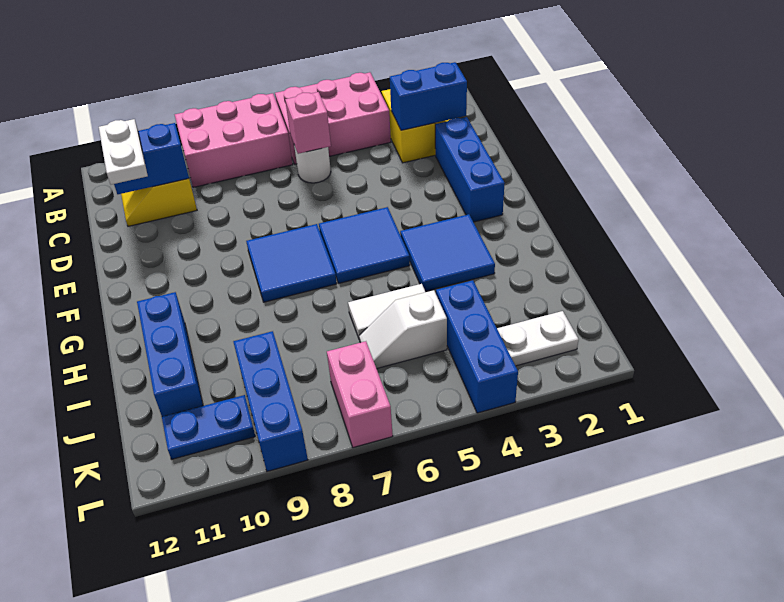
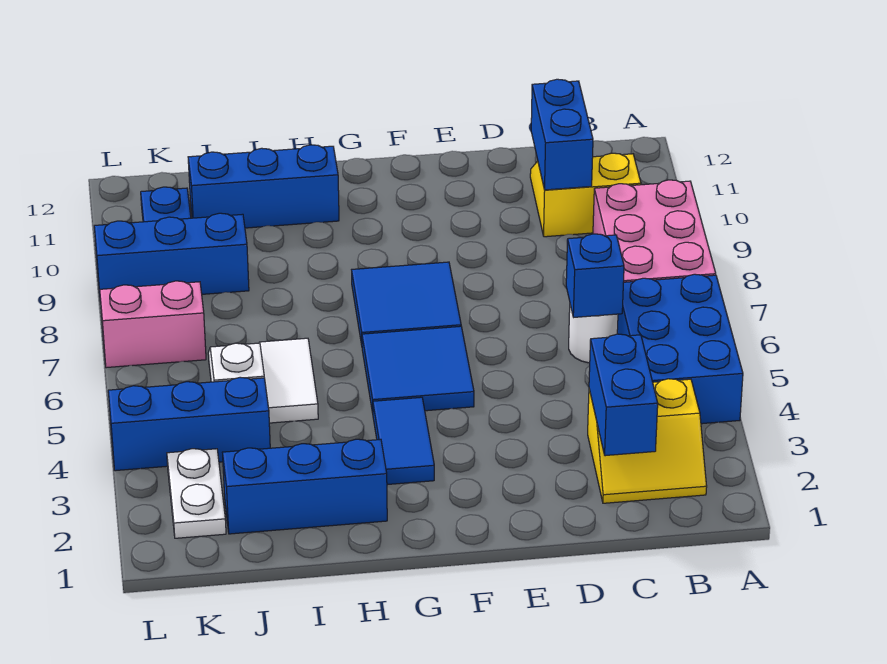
pink brick A4:B6 level 1 -> blue brick A4:B6 level 1
pink brick C6 level 2 -> blue brick C6 level 2
white plate C11:D11 level 3 -> none
blue brick D2:F2 level 1 -> blue brick H2:J2 level 1
blue tile G3:H4 level 1 -> blue tile G3:G4 level 1

